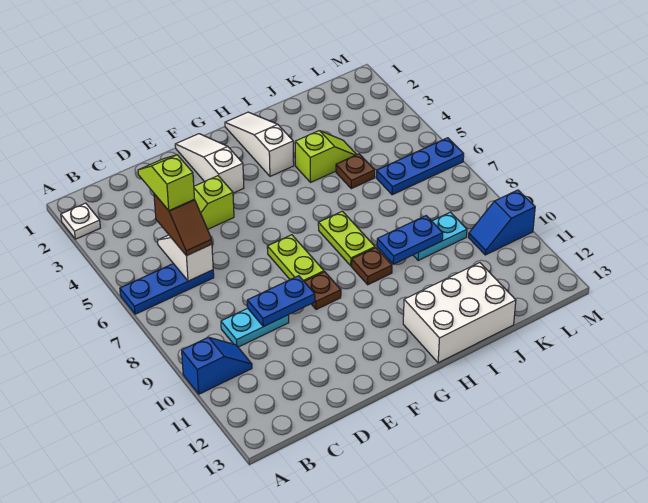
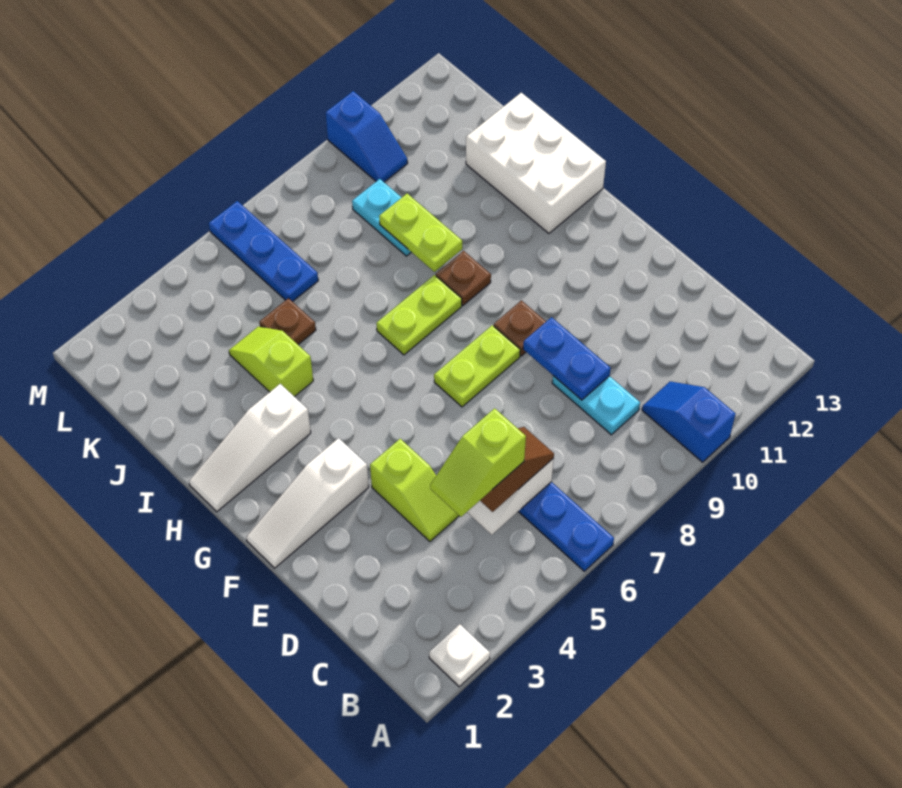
blue plate I9:J9 level 2 -> lime plate I9:J9 level 2

